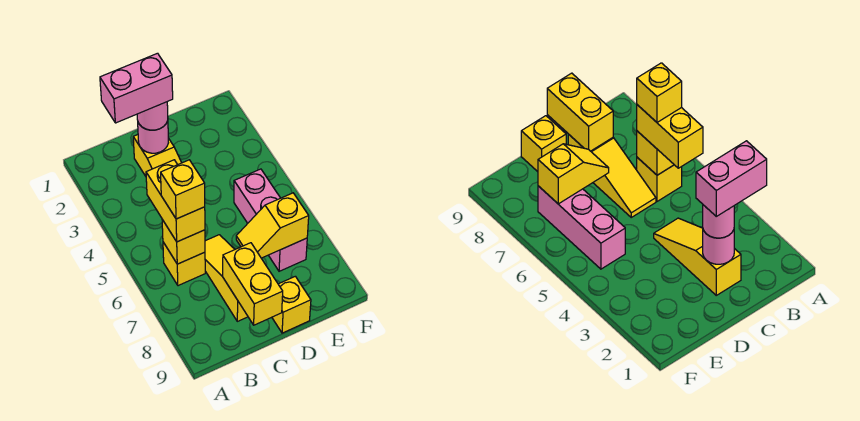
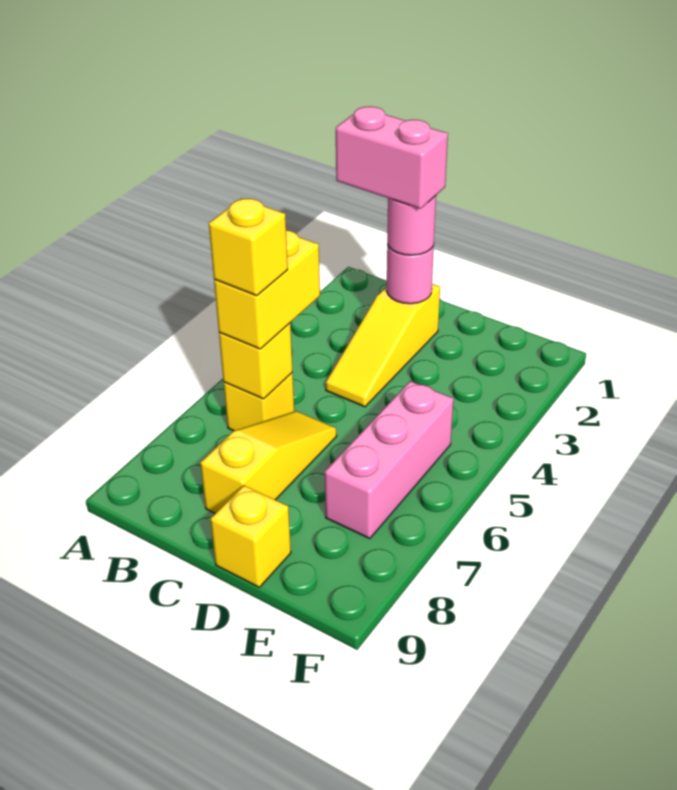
yellow brick C8:C9 level 2 -> none
yellow slope D7:E7 level 2 top E -> none

